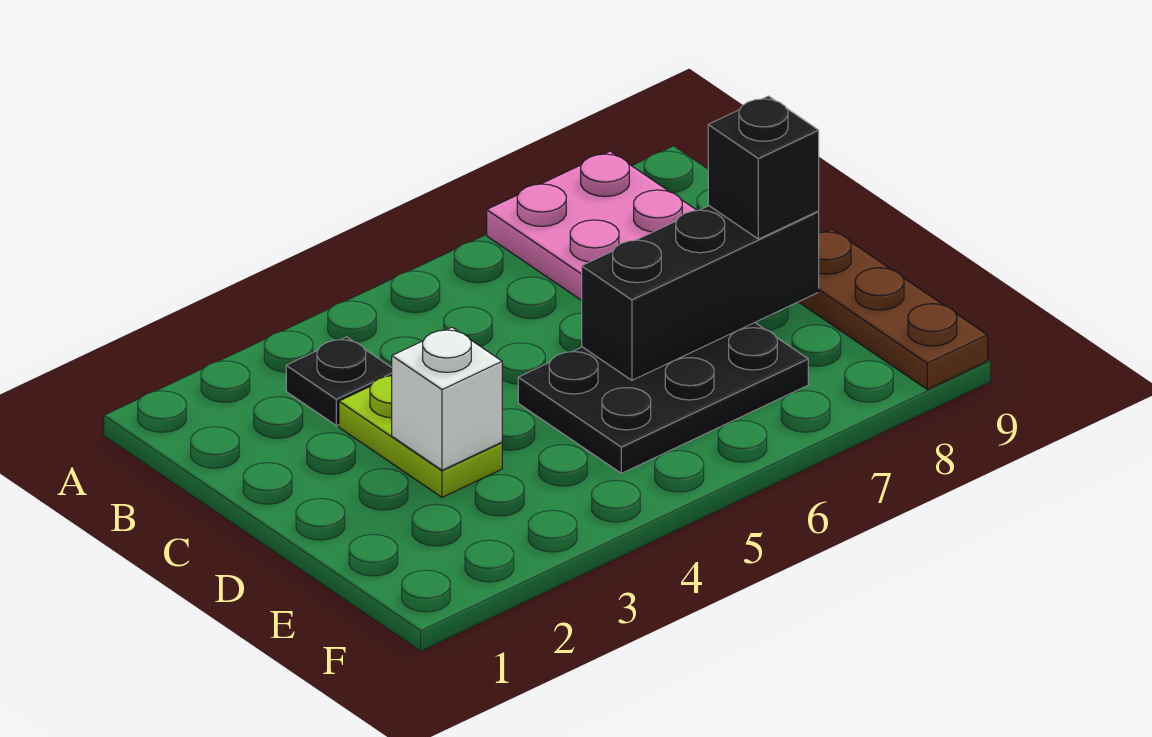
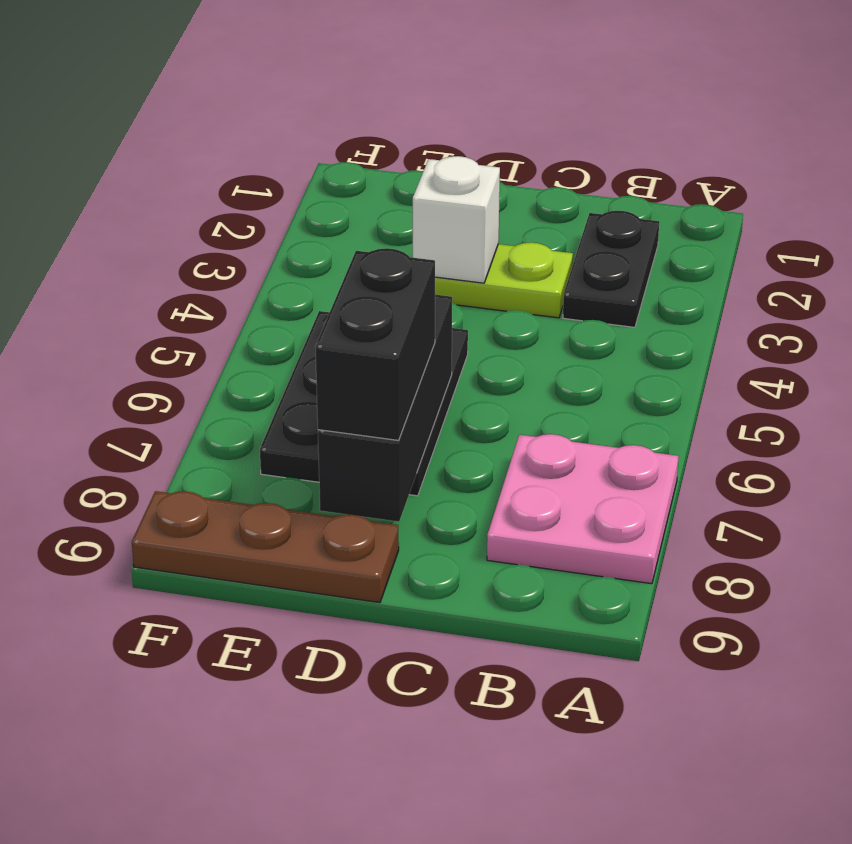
black plate B3 level 1 -> black plate B2:B3 level 1
black brick D8 level 3 -> black brick D7:D8 level 3

